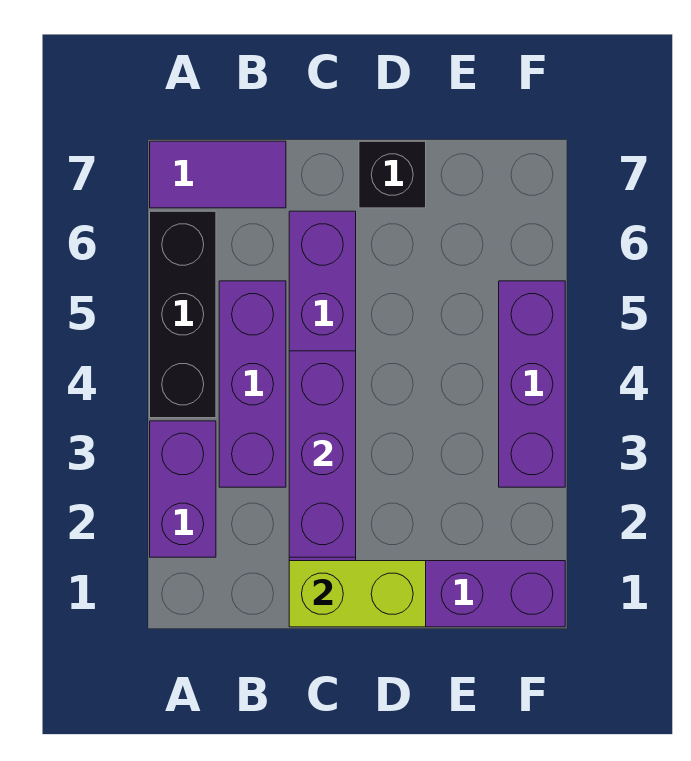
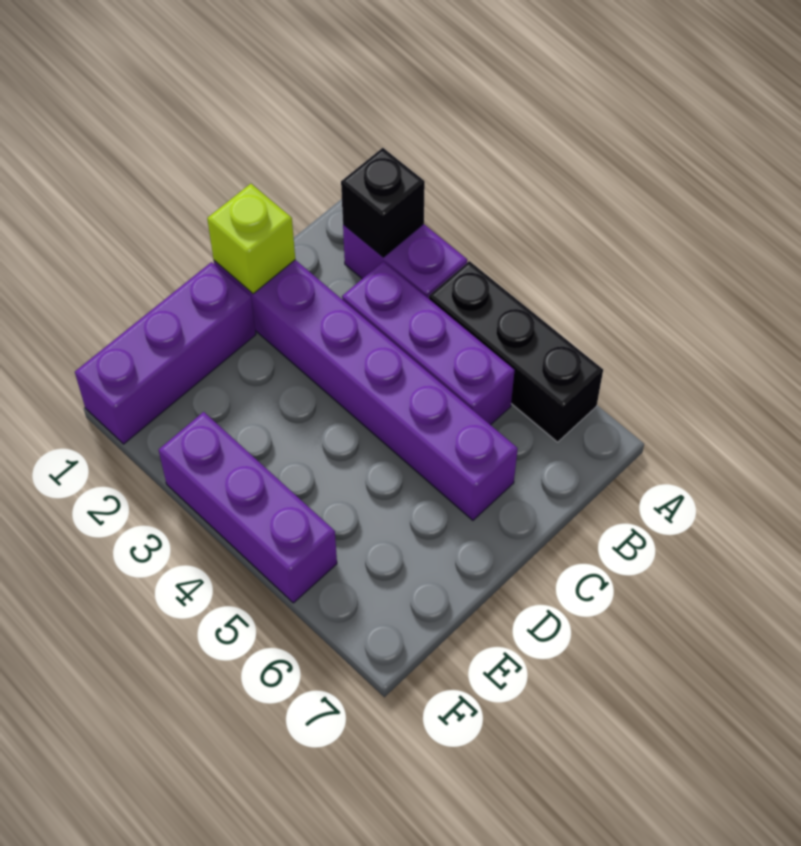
purple tile A7:B7 level 1 -> none
lime brick C1:D1 level 2 -> lime brick C1 level 2
purple brick C2:C4 level 2 -> none
black brick D7 level 1 -> black brick A2 level 2

